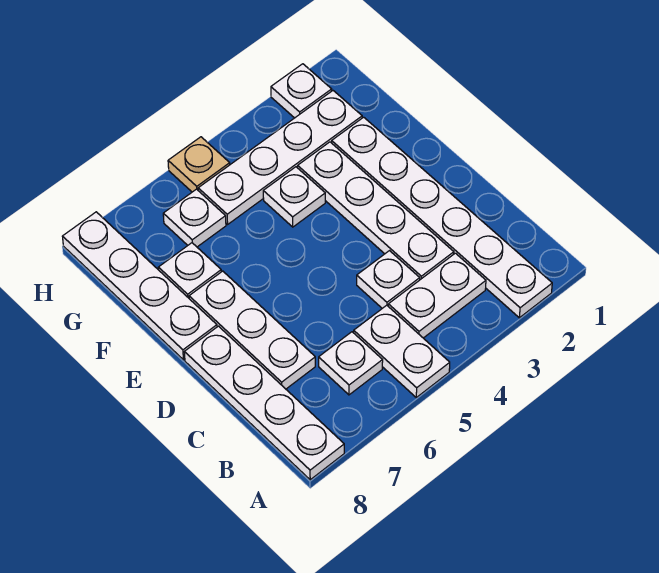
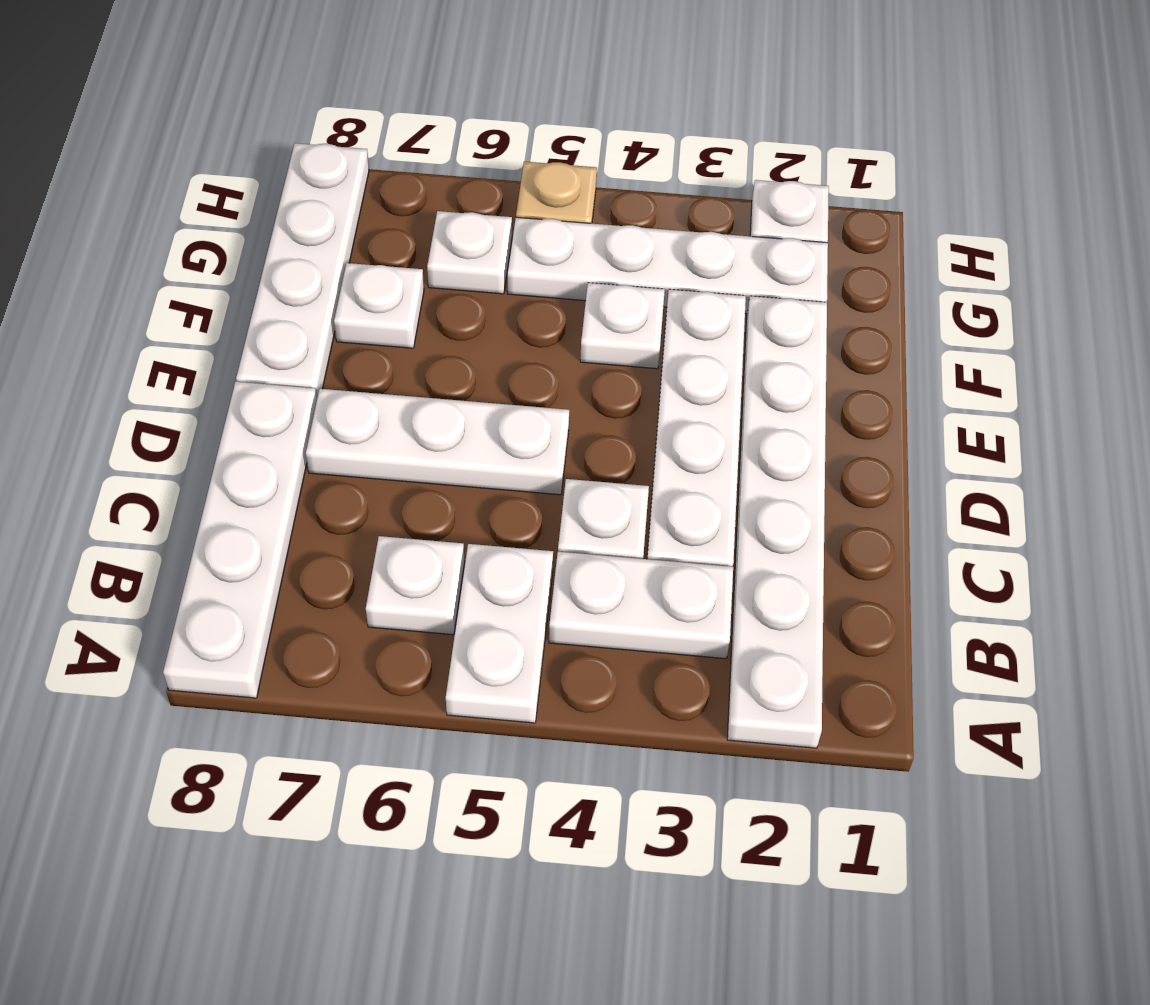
white plate C7:E7 level 1 -> white plate D5:D7 level 1

